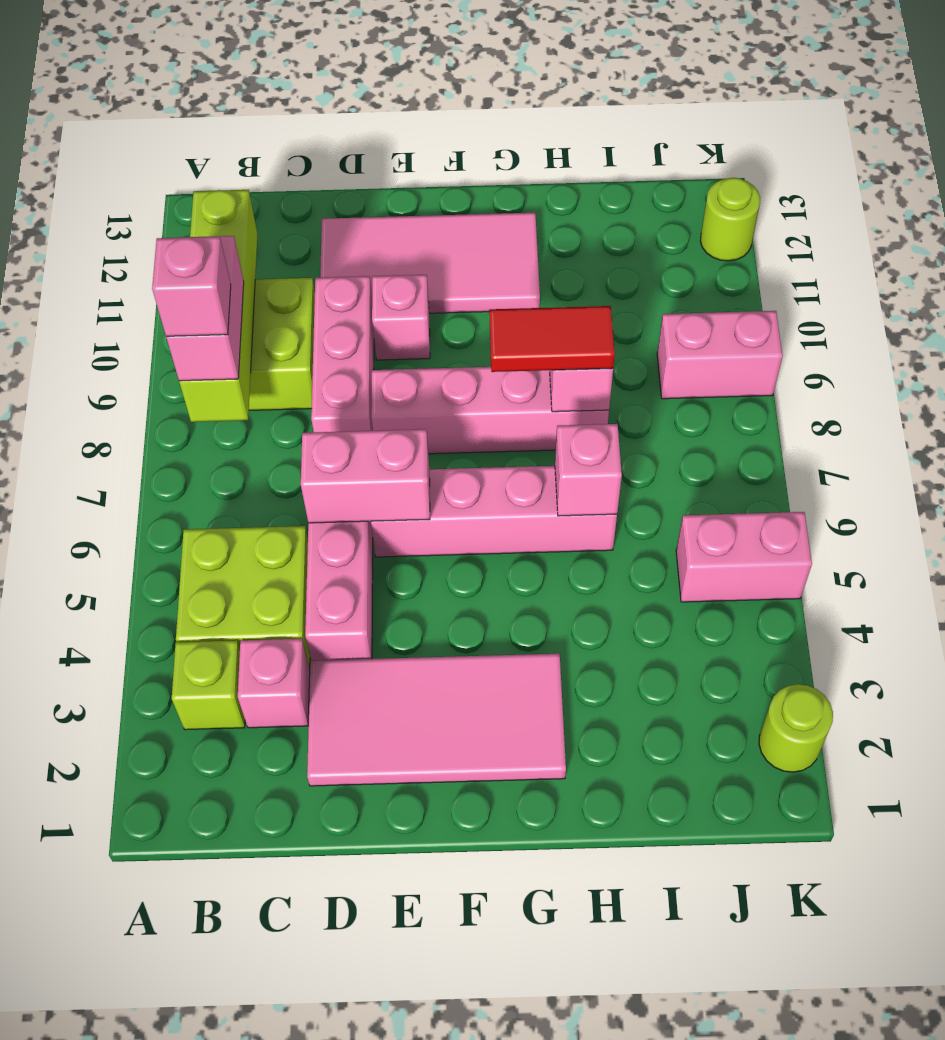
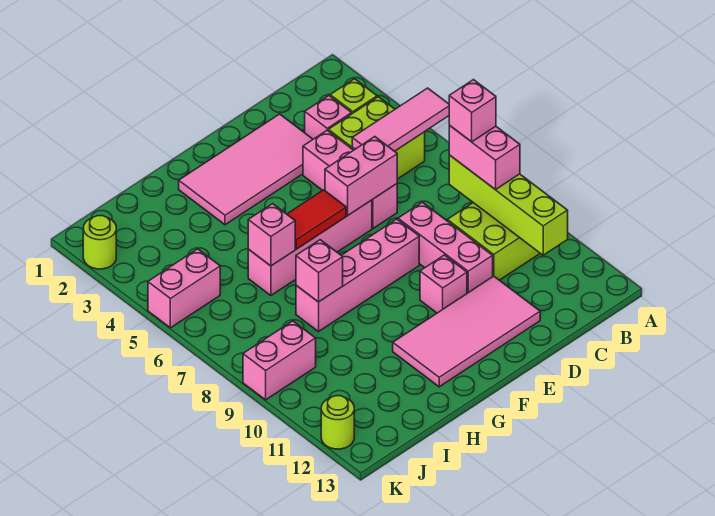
none -> pink tile A5:C5 level 2
red tile G8:H8 level 3 -> red tile F6:G6 level 2

